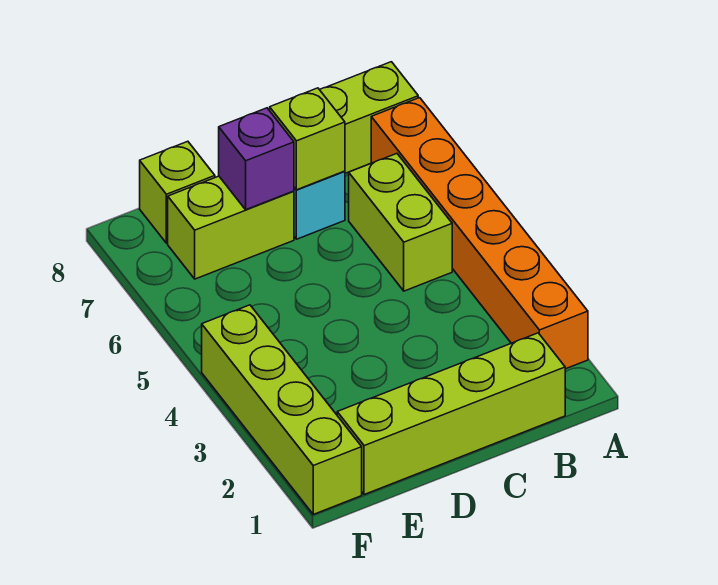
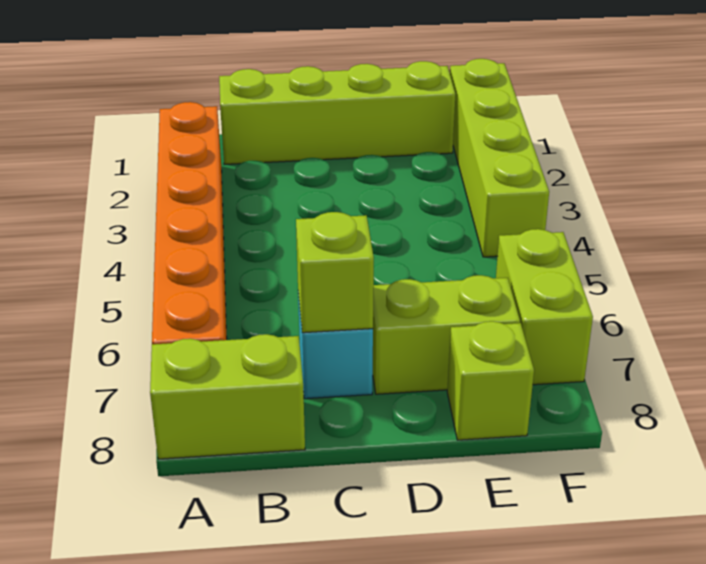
lime brick B5:B6 level 1 -> lime brick F6:F7 level 1
purple brick D7 level 2 -> none

